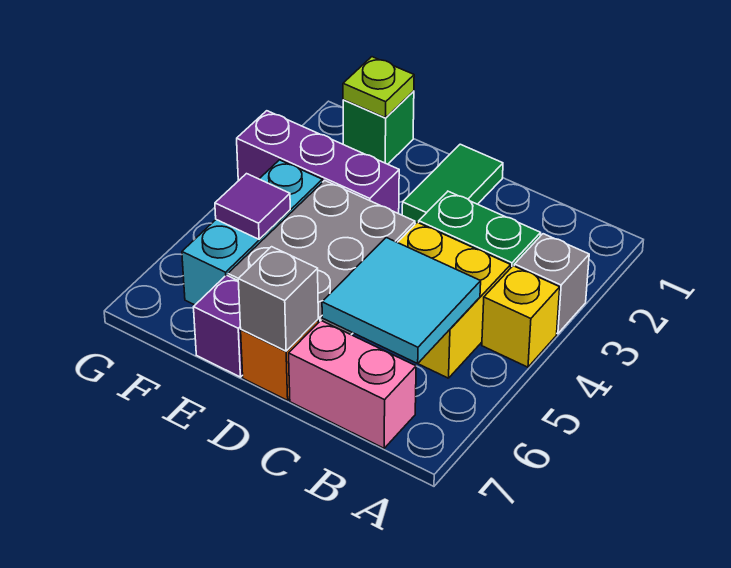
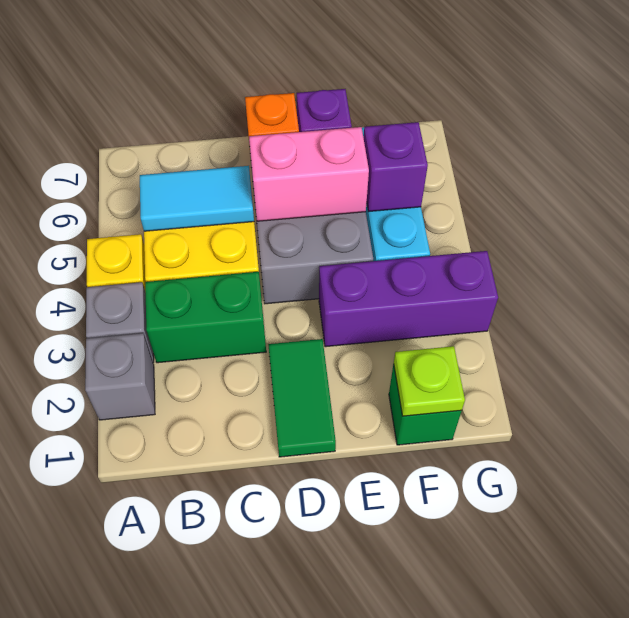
cyan tile B5:C6 level 2 -> cyan tile B5:C5 level 2
pink brick B7:C7 level 1 -> pink brick D5:E5 level 2
grey brick D7 level 2 -> grey brick A2 level 1
purple tile F5 level 2 -> purple brick F5 level 2

